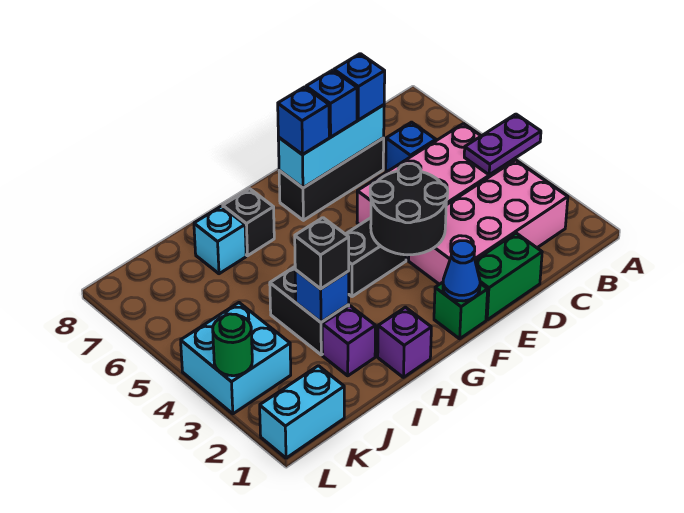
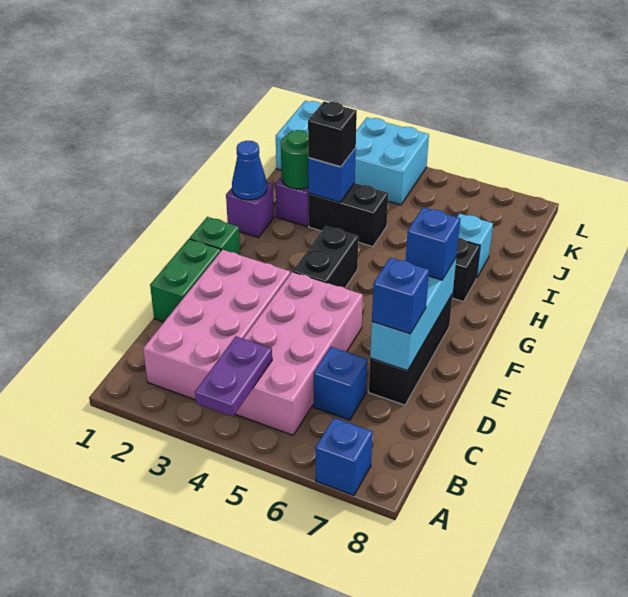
black round brick E3:F4 level 2 -> none
blue brick E7 level 3 -> blue brick A7 level 1
blue cone F1 level 2 -> blue cone H1 level 2
green round brick L3 level 2 -> green round brick I2 level 2

